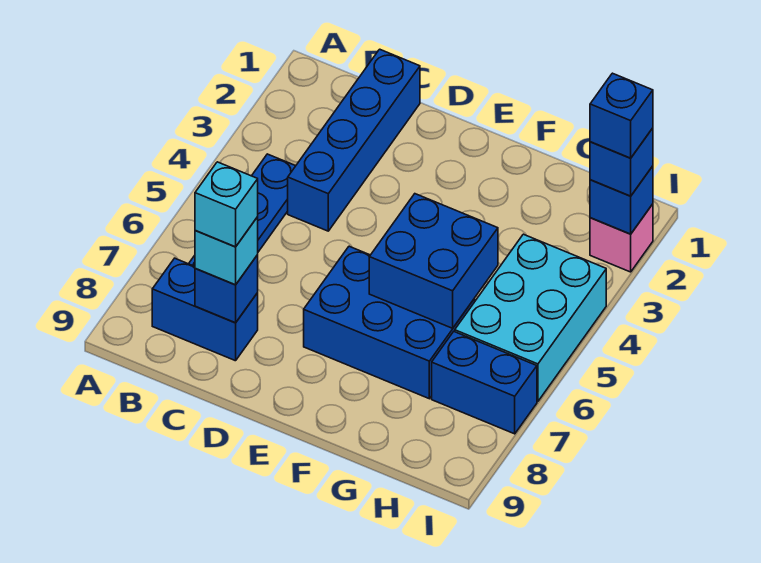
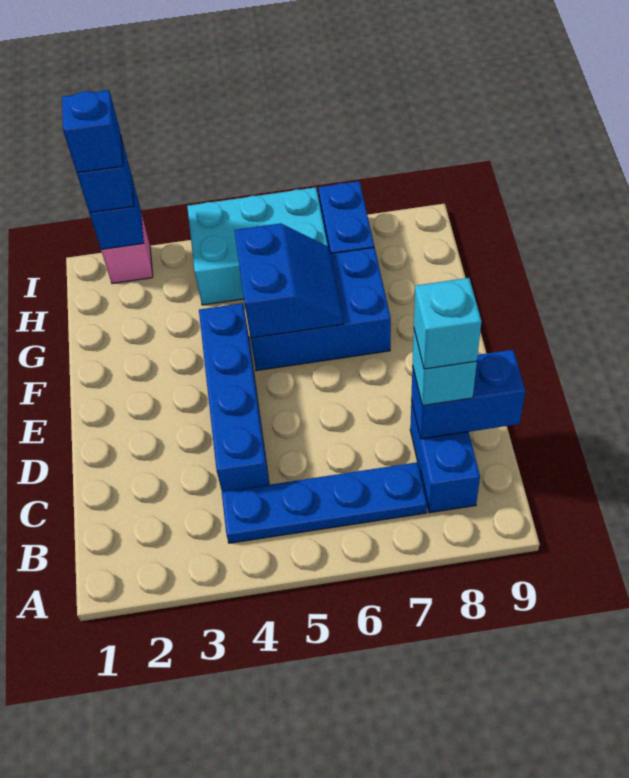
blue brick C1:C4 level 1 -> blue brick C4:F4 level 1
blue brick C8 level 2 -> blue brick C8:C9 level 2
blue brick E6:G7 level 1 -> blue brick F5:G7 level 1
blue brick F5:G6 level 2 -> blue slope F5:G6 level 2 top 5

